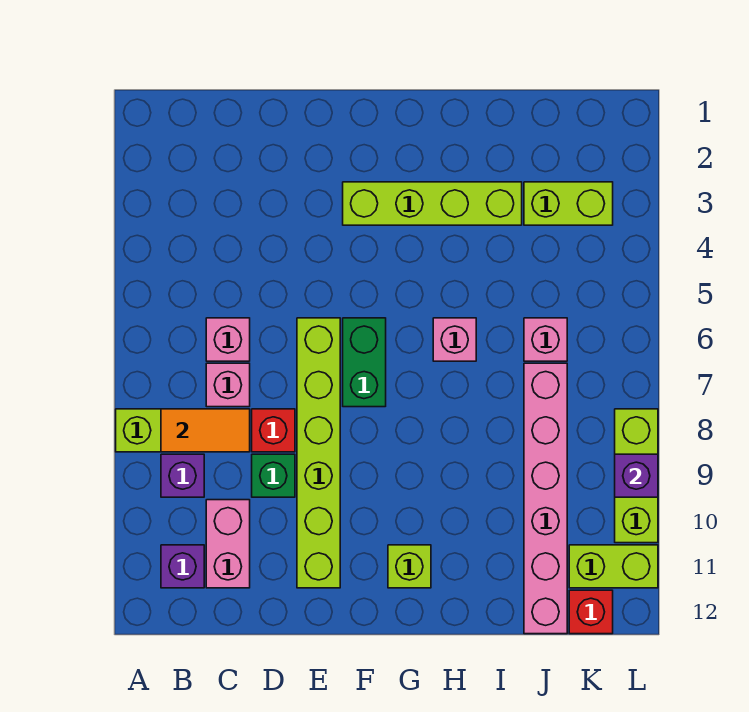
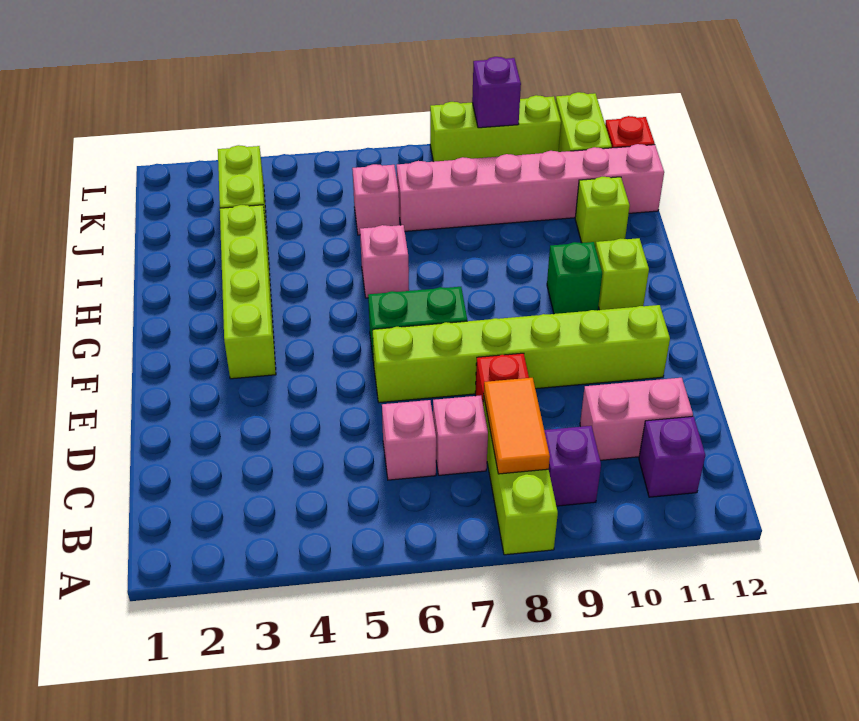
green brick D9 level 1 -> green brick G10 level 1
none -> lime brick I11 level 1

